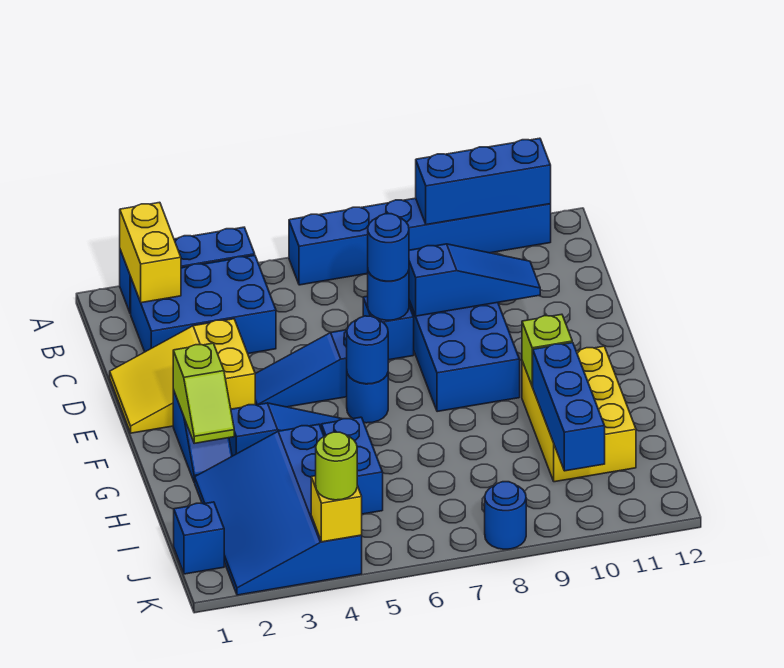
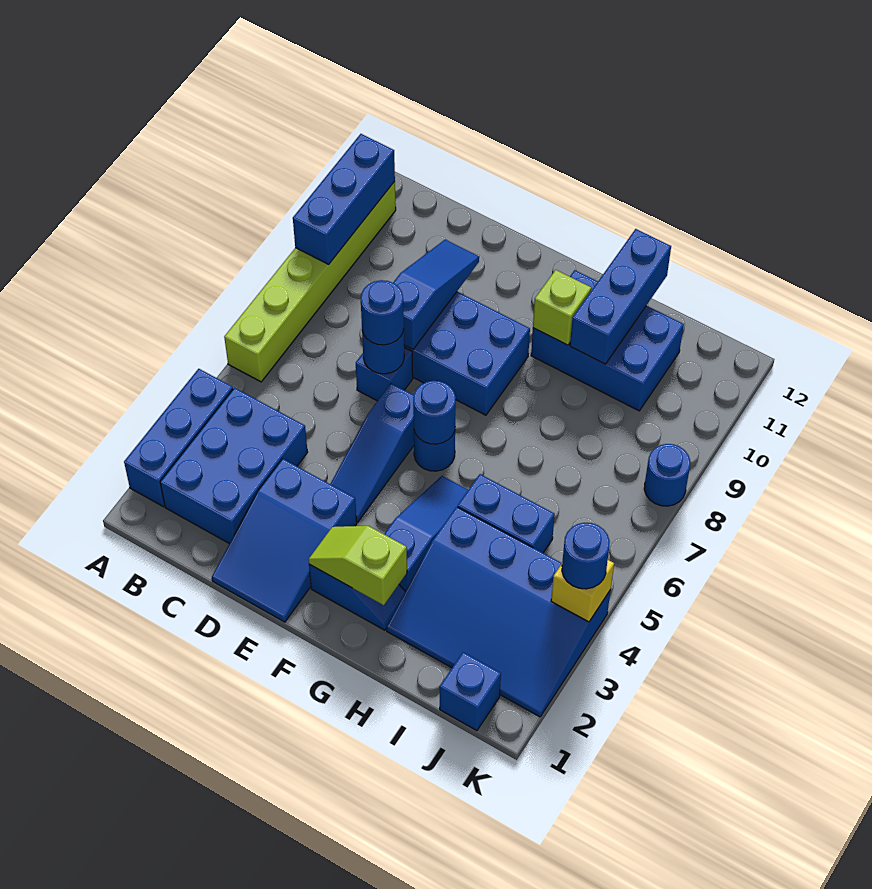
yellow brick A2:B2 level 2 -> none
blue brick A6:A11 level 1 -> lime brick A6:A11 level 1
yellow slope D1:E3 level 1 top 3 -> blue slope D1:E3 level 1 top 3
lime slope F2:G2 level 2 top F -> lime slope F2:G2 level 2 top G
yellow brick G10:I11 level 1 -> blue brick G10:I11 level 1
blue brick H10:J10 level 2 -> blue brick H10:H12 level 2
lime round brick K4 level 3 -> blue round brick K4 level 3

